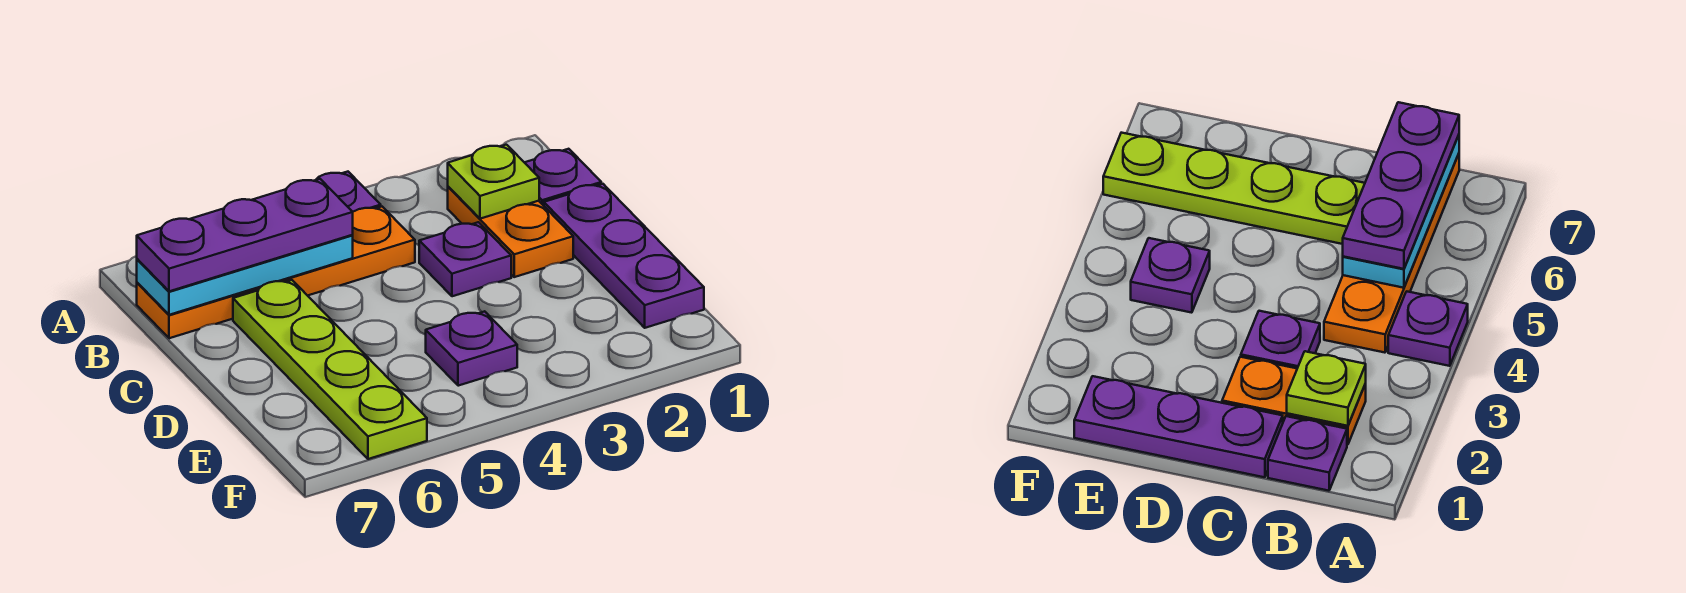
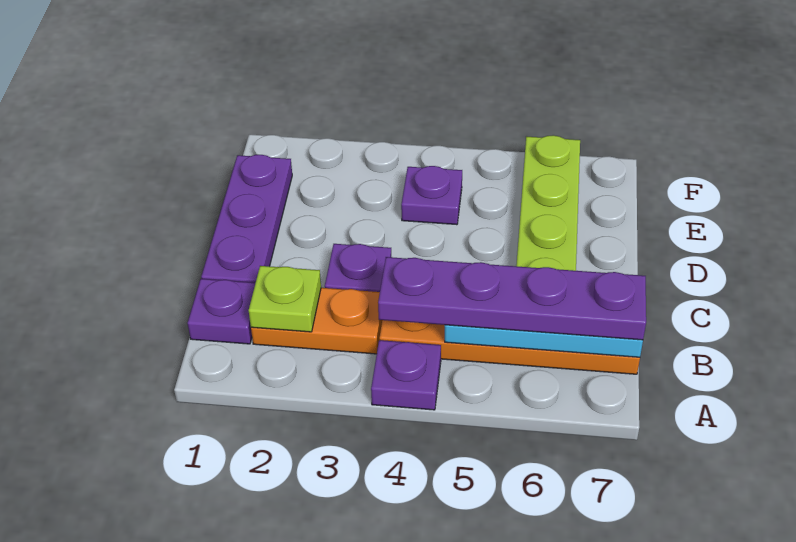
orange plate B2:C2 level 1 -> orange plate B2:B3 level 1
purple plate B5:B7 level 3 -> purple plate B4:B7 level 3

